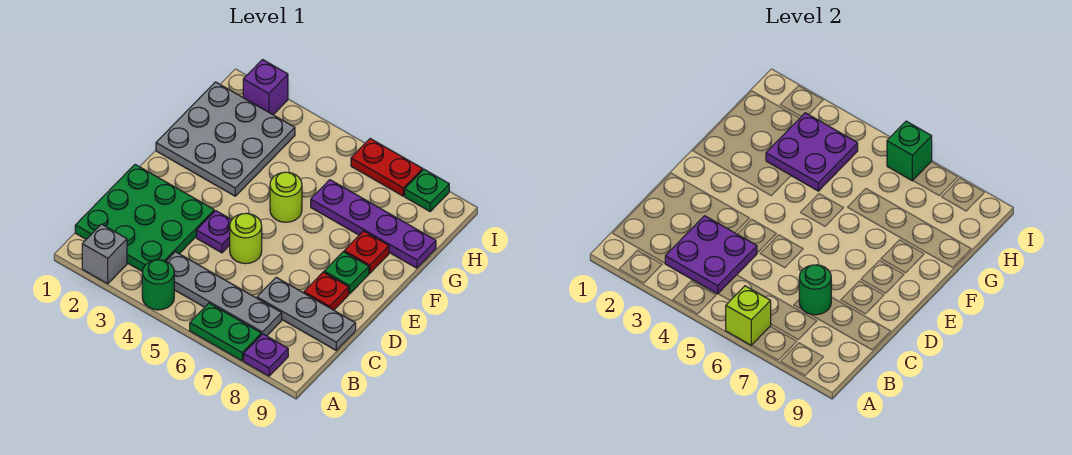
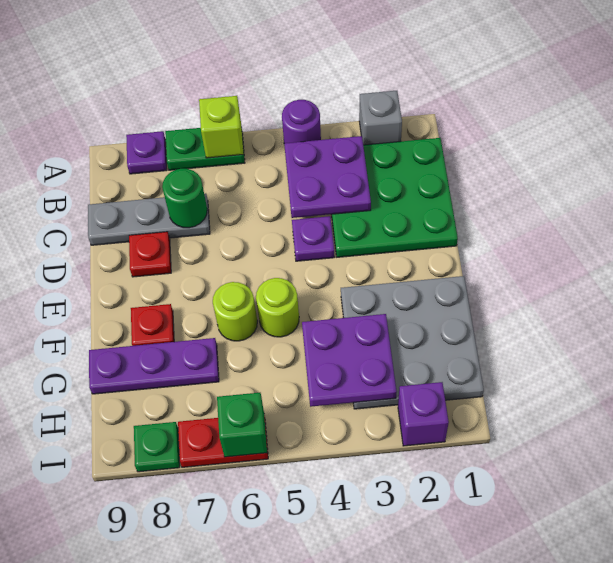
green round brick A4 level 1 -> purple round brick A4 level 1
grey plate B4:B7 level 1 -> none
lime round brick D5 level 1 -> lime round brick F6 level 1
green plate E8 level 1 -> none
purple plate G6:G9 level 1 -> purple plate G7:G9 level 1

